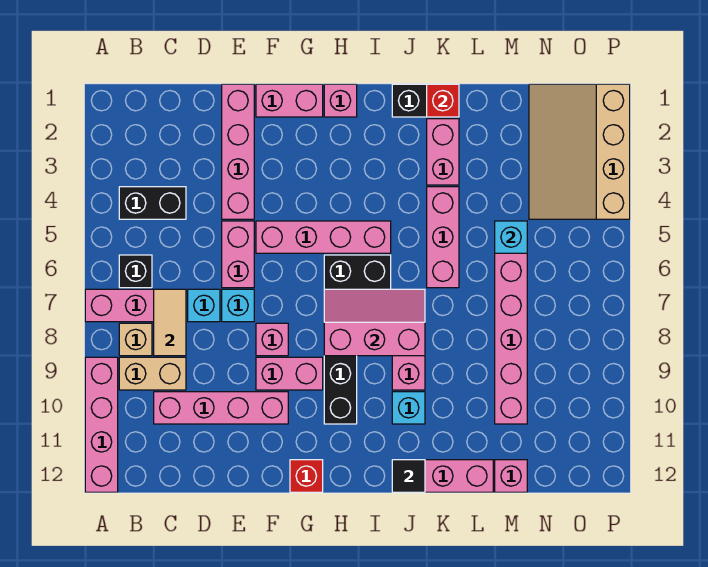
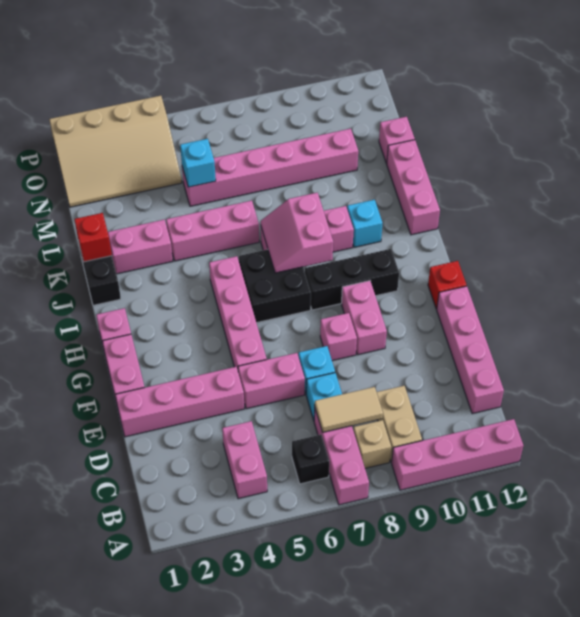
black brick B4:C4 level 1 -> pink brick B4:C4 level 1
pink brick C10:F10 level 1 -> pink brick C12:F12 level 1
pink slope H7:J8 level 2 top 8 -> pink slope I7:J8 level 2 top 8
black tile J12 level 2 -> none

